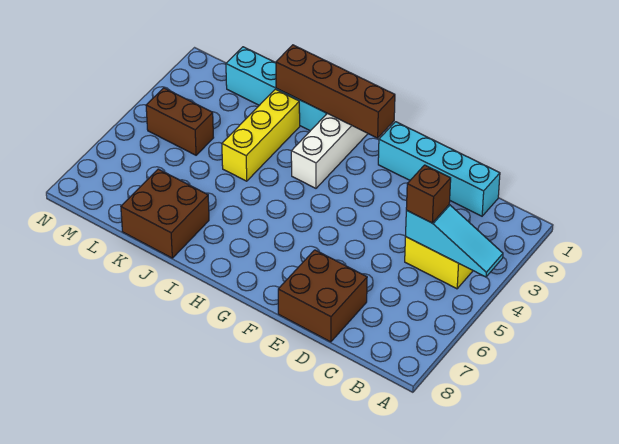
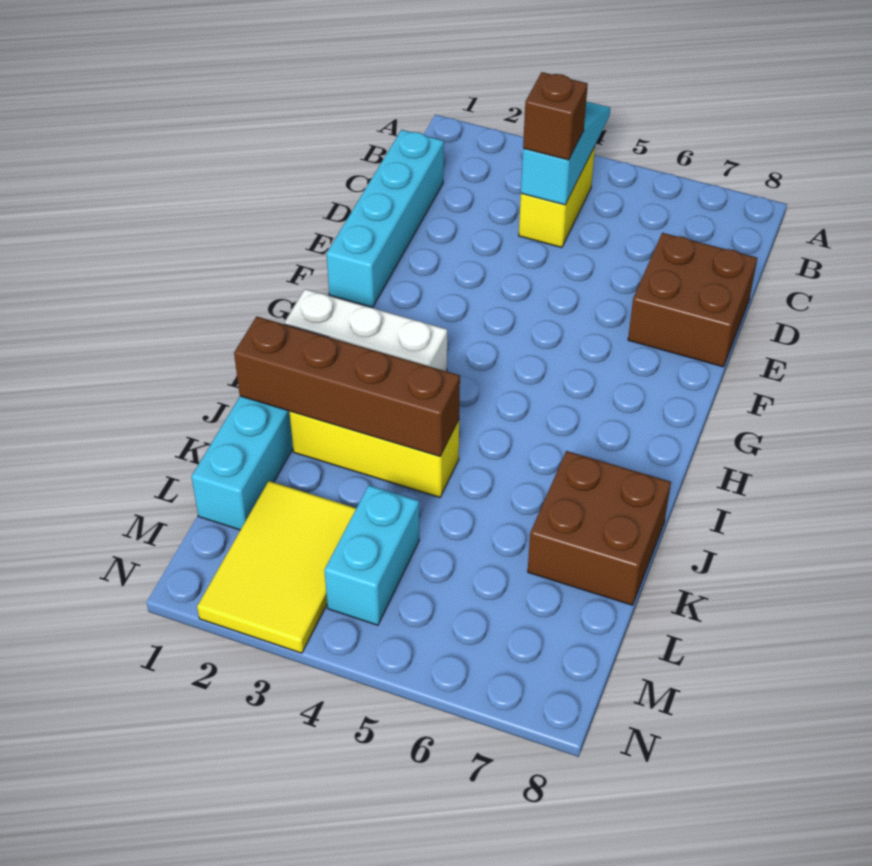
brown brick G1:J1 level 2 -> brown brick J1:J4 level 2
none -> yellow tile L2:N3 level 1
brown brick L4:M4 level 1 -> cyan brick L4:M4 level 1

